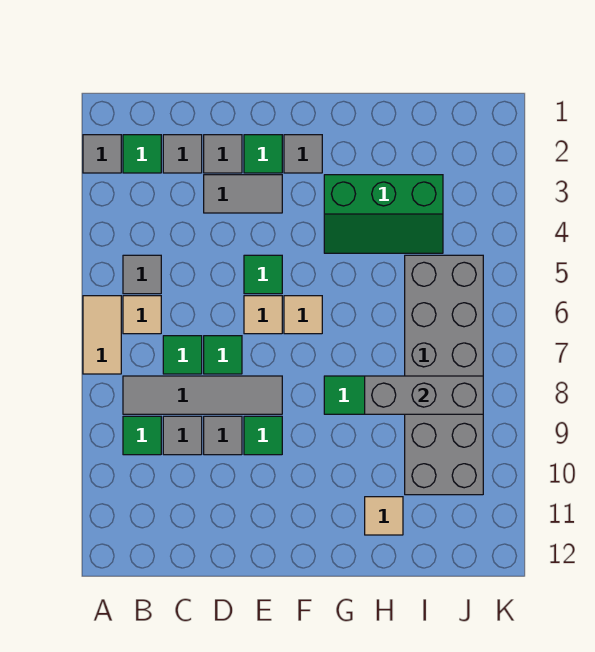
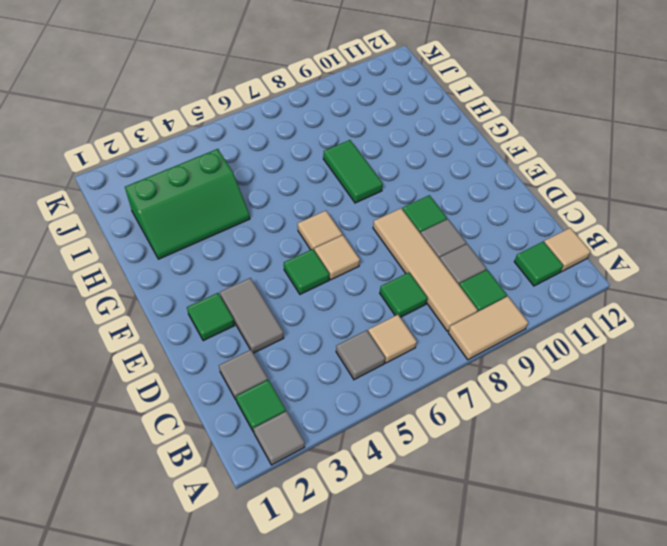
tan tile A6:A7 level 1 -> tan tile A8:A9 level 1
grey tile B8:E8 level 1 -> tan tile B8:E8 level 1
grey tile D2 level 1 -> none
green tile D7 level 1 -> green tile B11 level 1
grey tile F2 level 1 -> none
green slope G3:I4 level 1 top 3 -> green slope H2:I4 level 1 top I
grey brick H8:J8 level 2 -> none
tan tile H11 level 1 -> tan tile B12 level 1
grey brick I5:J10 level 1 -> none

